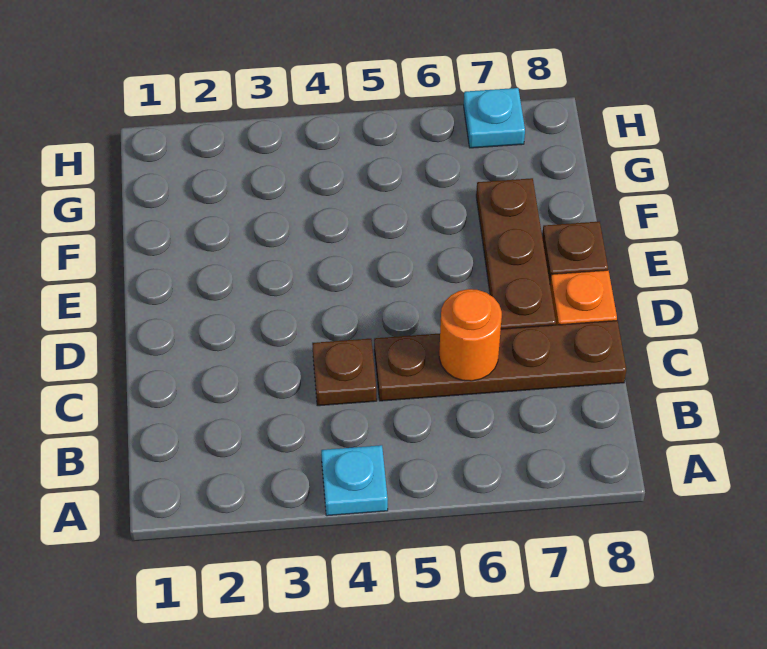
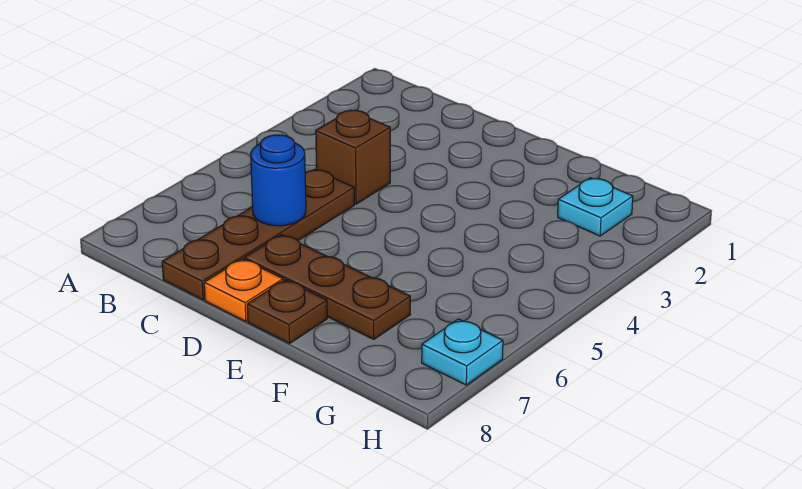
cyan plate A4 level 1 -> cyan plate G2 level 1
brown plate C4 level 1 -> brown brick C4 level 1
orange round brick C6 level 2 -> blue round brick C6 level 2

